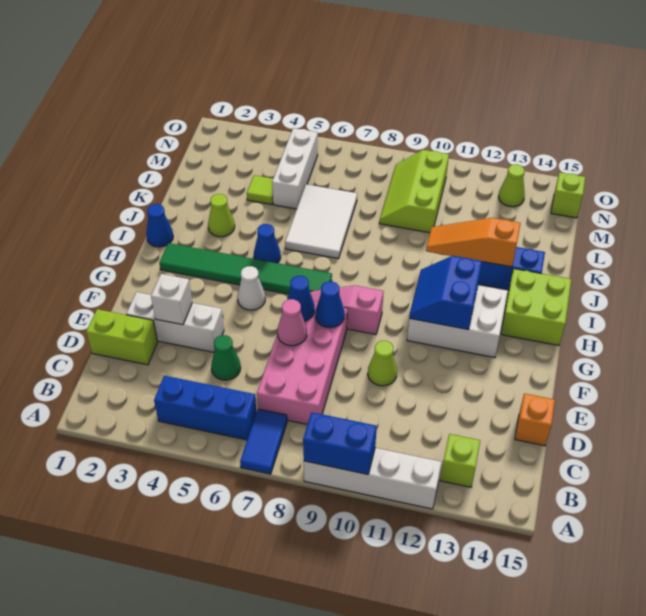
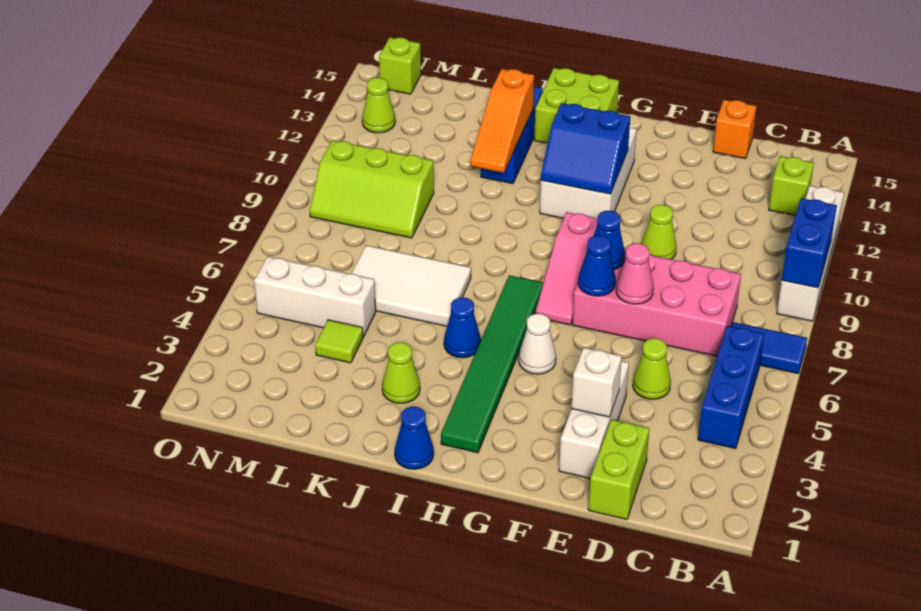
green cone D5 level 1 -> lime cone D5 level 1

